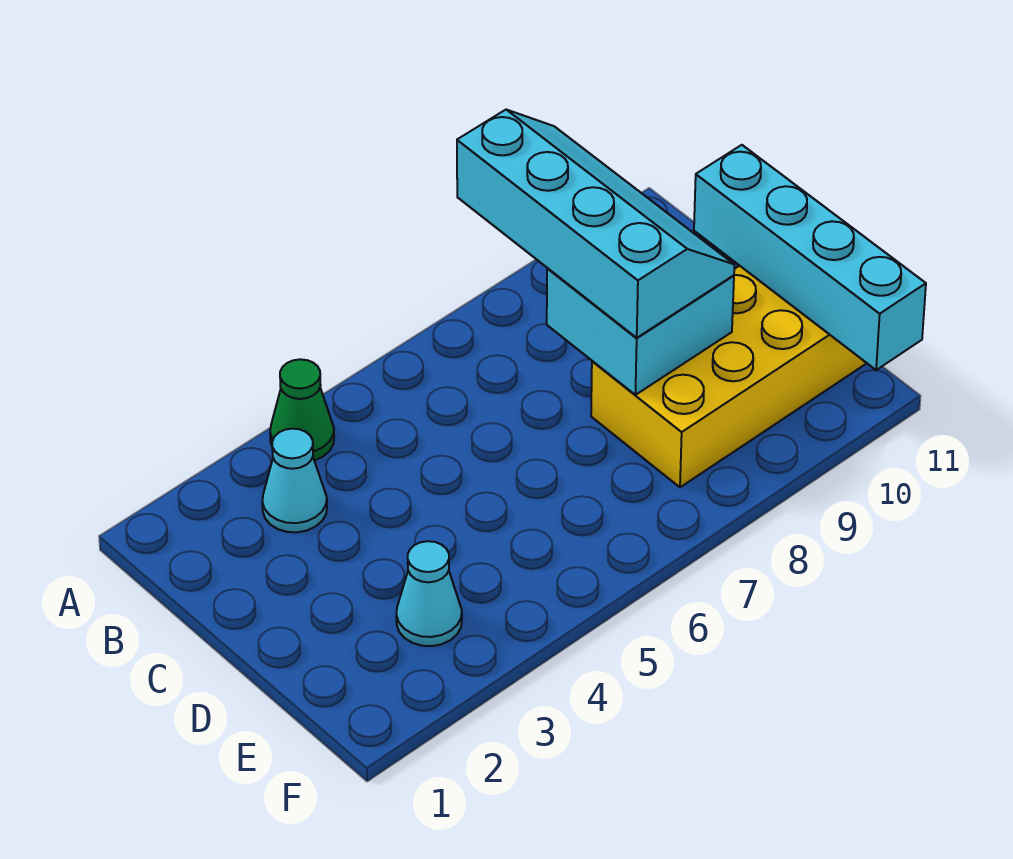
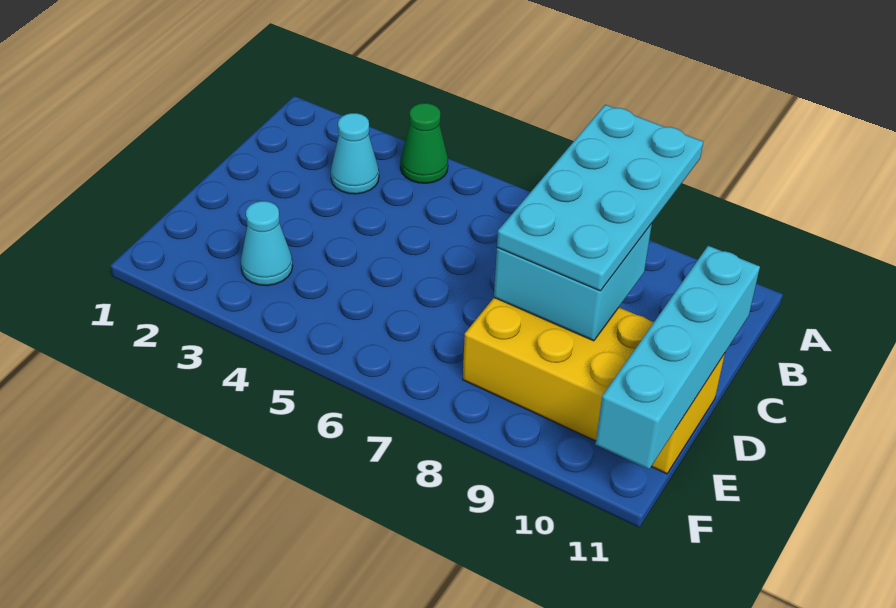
cyan slope A8:D9 level 3 top 8 -> cyan plate A8:D9 level 3

